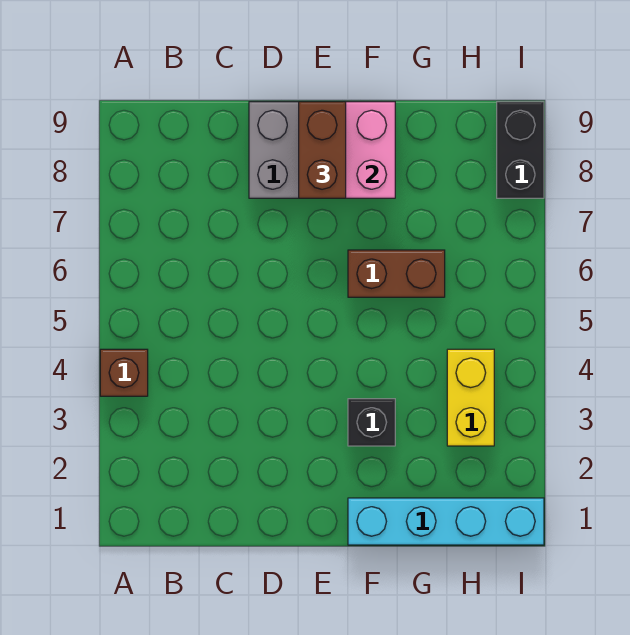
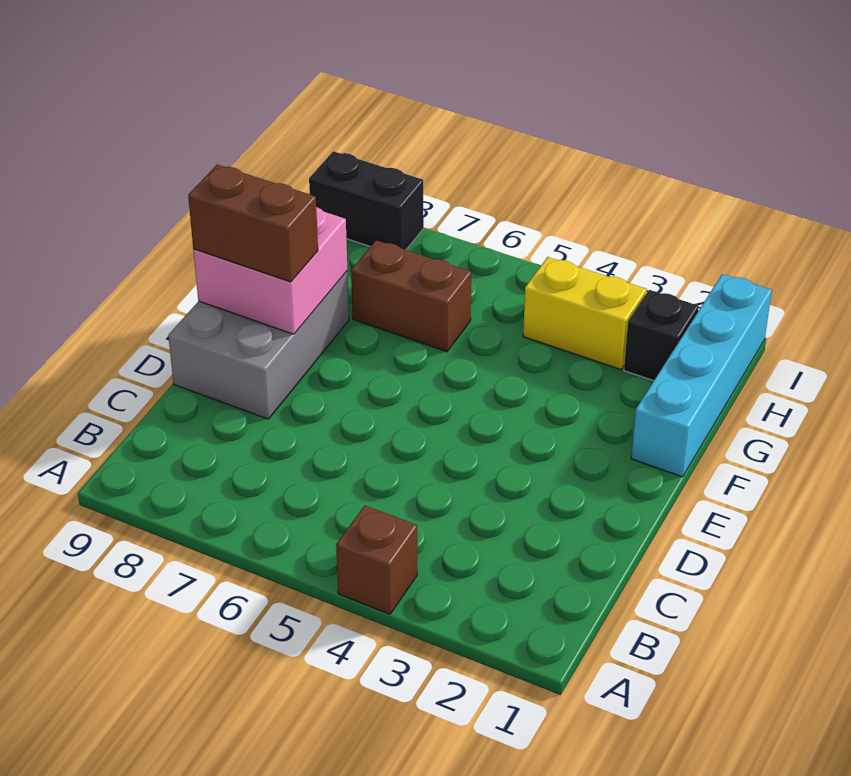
black brick F3 level 1 -> black brick H2 level 1
brown brick F6:G6 level 1 -> brown brick G6:G7 level 1

